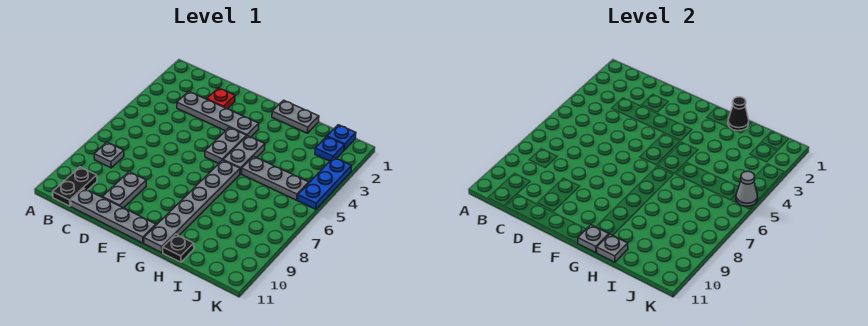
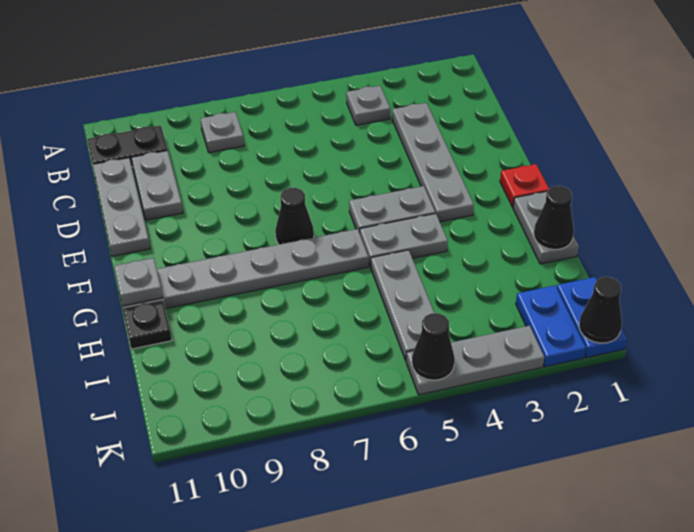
grey plate C11:F11 level 1 -> grey plate C11:E11 level 1
red plate D2 level 1 -> red plate F1 level 1
grey plate D9:D10 level 1 -> grey plate C10:D10 level 1
none -> black cone F7 level 1
grey plate H11 level 2 -> grey plate B4 level 1
blue plate J1 level 1 -> blue plate J1:K1 level 1
blue plate J2 level 1 -> blue plate J2:K2 level 1
none -> black cone K1 level 2
blue plate K3:K5 level 1 -> grey plate K3:K5 level 1
grey cone K5 level 2 -> black cone K5 level 2

